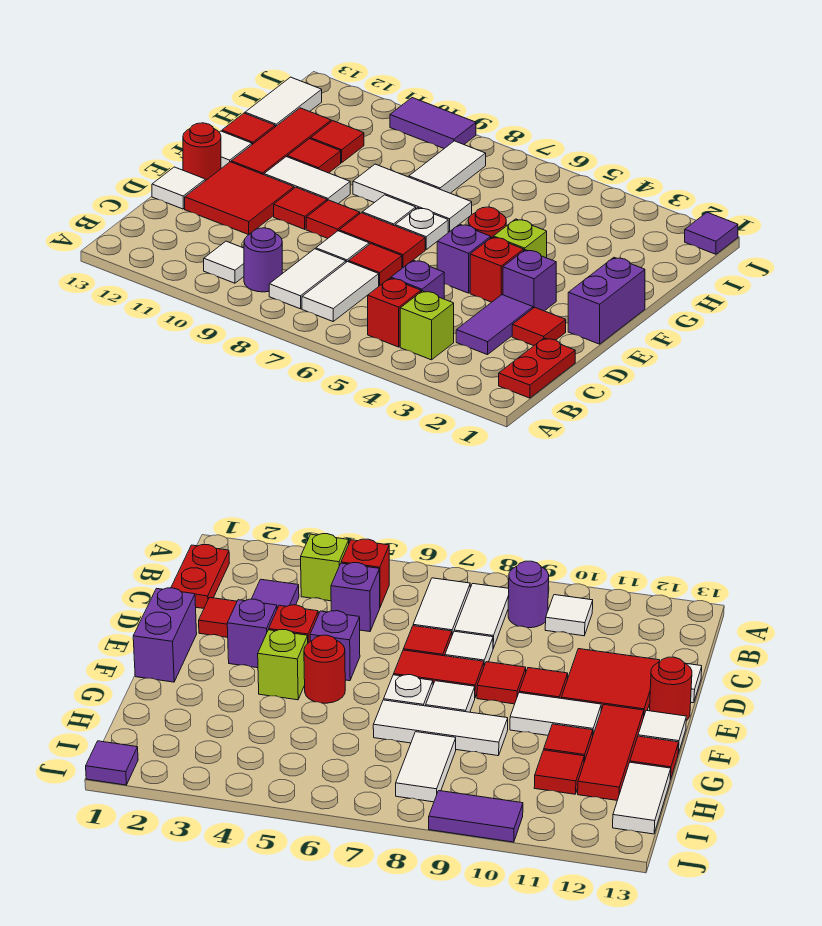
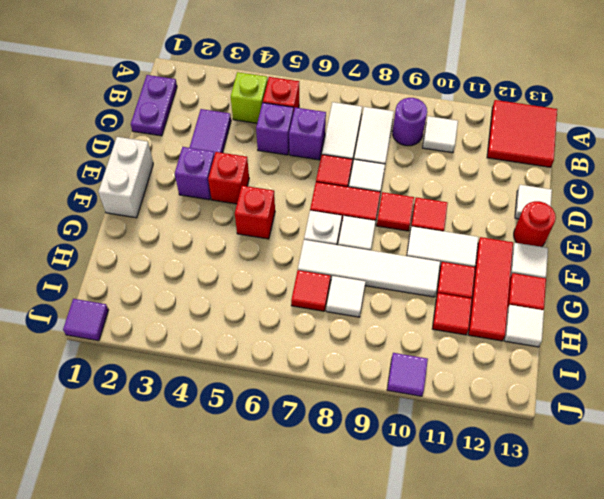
red plate B1:C1 level 1 -> purple plate B1:C1 level 1
red tile D2 level 1 -> red tile H7 level 1
red tile D11:E12 level 1 -> red tile A12:B13 level 1
purple brick E1:F1 level 1 -> white brick E1:F1 level 1
purple brick E5 level 1 -> purple brick C6 level 1
lime brick F4 level 1 -> none
red round brick F5 level 1 -> red brick F5 level 1
white tile G7:G9 level 1 -> white tile G7:G10 level 1
white tile H8:I8 level 1 -> white tile H8 level 1
white tile H13:I13 level 1 -> white tile H13 level 1
purple tile J9:J10 level 1 -> purple tile J10 level 1

